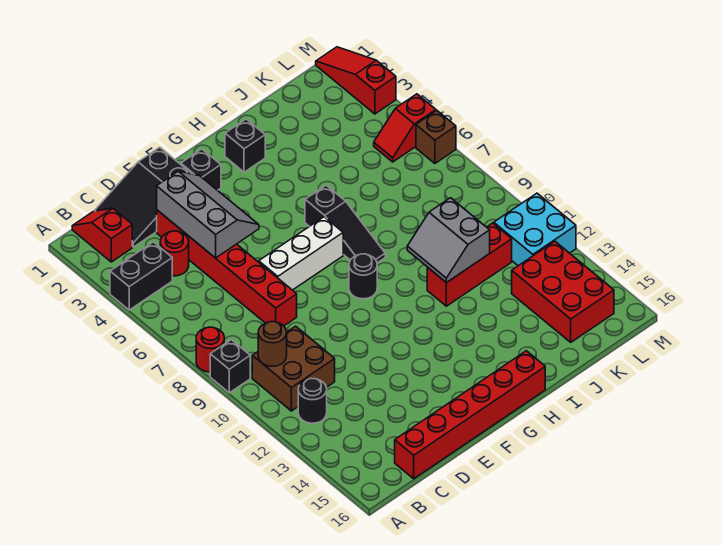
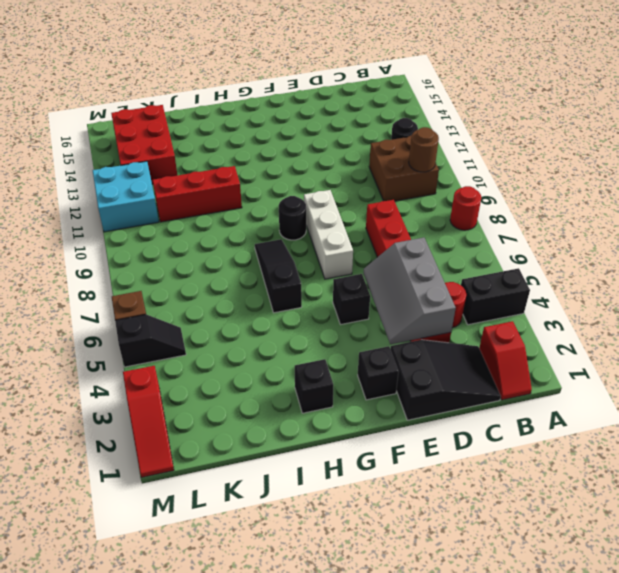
black brick A9 level 1 -> black brick F5 level 1
red brick C16:H16 level 1 -> none
white brick E7:G7 level 1 -> white brick F7:F9 level 1
grey slope I10:J11 level 2 top J -> none
red slope L5:M5 level 1 top M -> black slope L5:M5 level 1 top M

